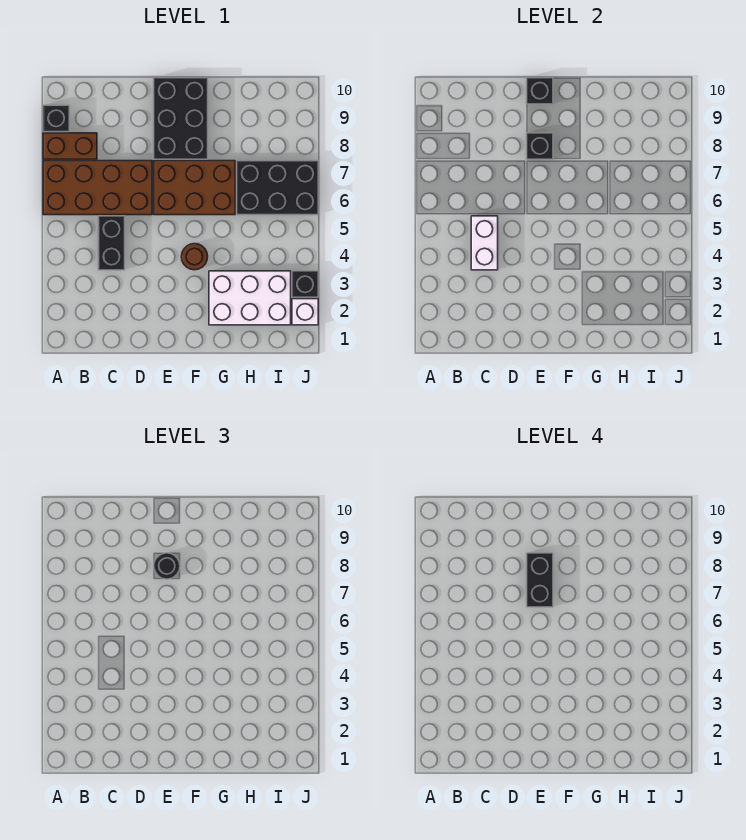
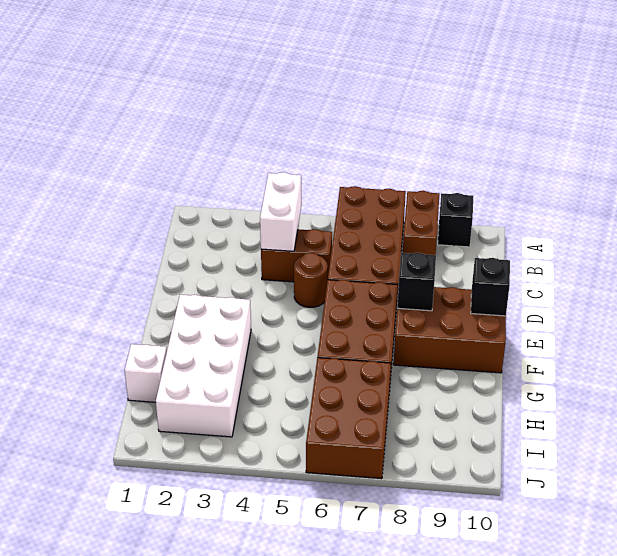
black brick C4:C5 level 1 -> brown brick C4:C5 level 1
white brick C4:C5 level 2 -> white brick B4:C4 level 2
black brick E7:E8 level 4 -> none
black brick E8:F10 level 1 -> brown brick E8:F10 level 1
black round brick E8 level 3 -> none
brown round brick F4 level 1 -> brown round brick D5 level 1
white brick G2:I3 level 1 -> white brick F2:I3 level 1
black brick H6:J7 level 1 -> brown brick H6:J7 level 1
white brick J2 level 1 -> white brick H1 level 1
black brick J3 level 1 -> none

